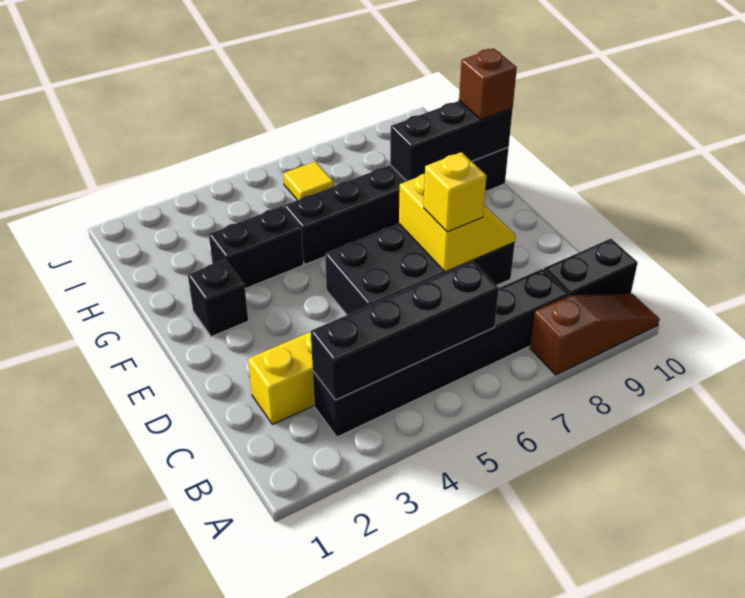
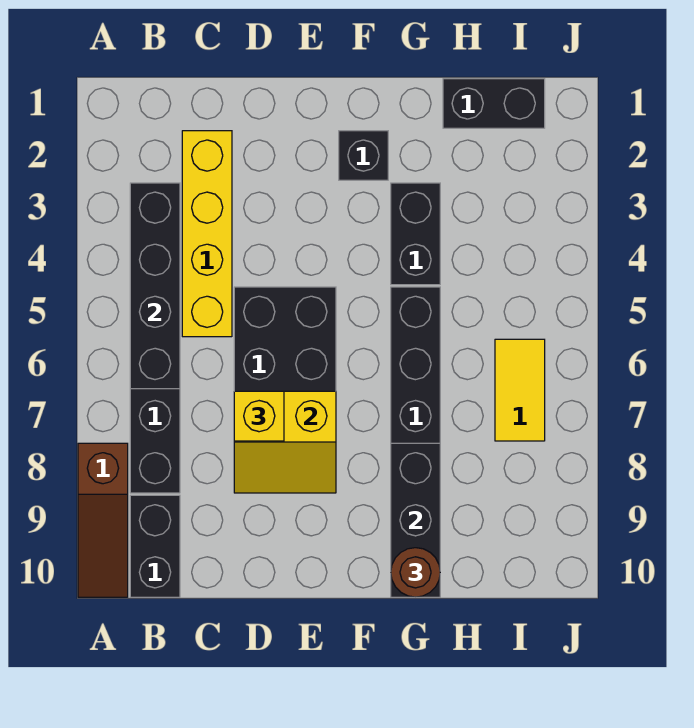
brown brick G10 level 3 -> brown round brick G10 level 3
none -> black brick H1:I1 level 1
yellow tile I6 level 1 -> yellow tile I6:I7 level 1

